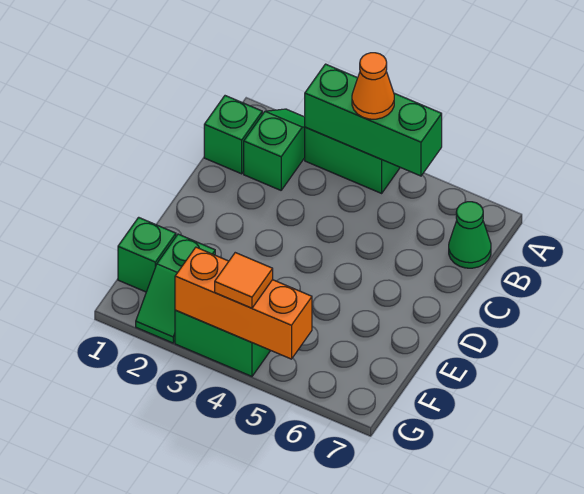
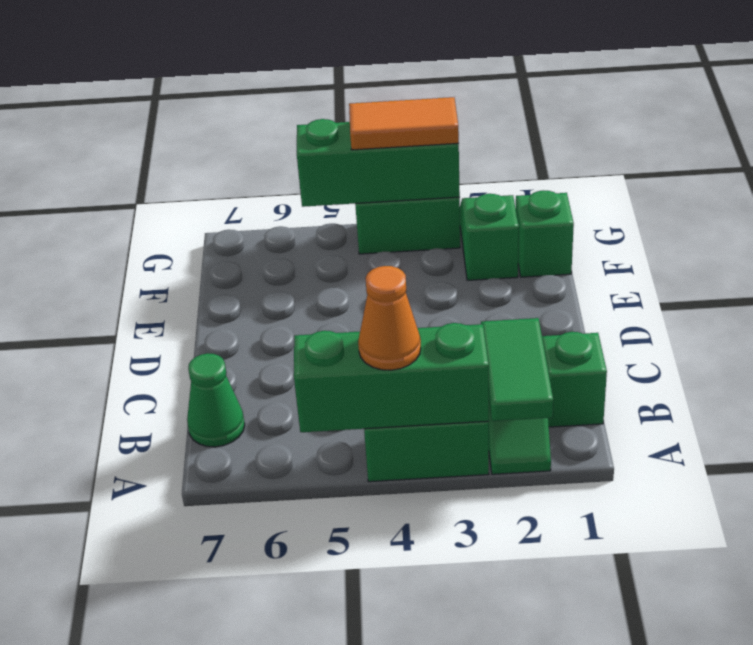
none -> green tile A2:B2 level 2
orange brick G3:G5 level 2 -> green brick G3:G5 level 2
orange tile G4 level 3 -> orange tile G3:G4 level 3

